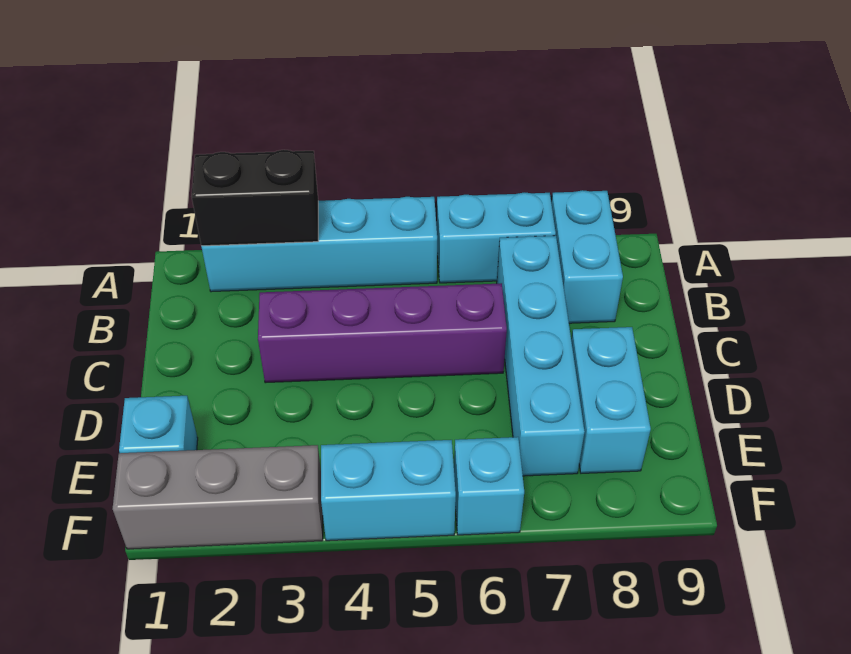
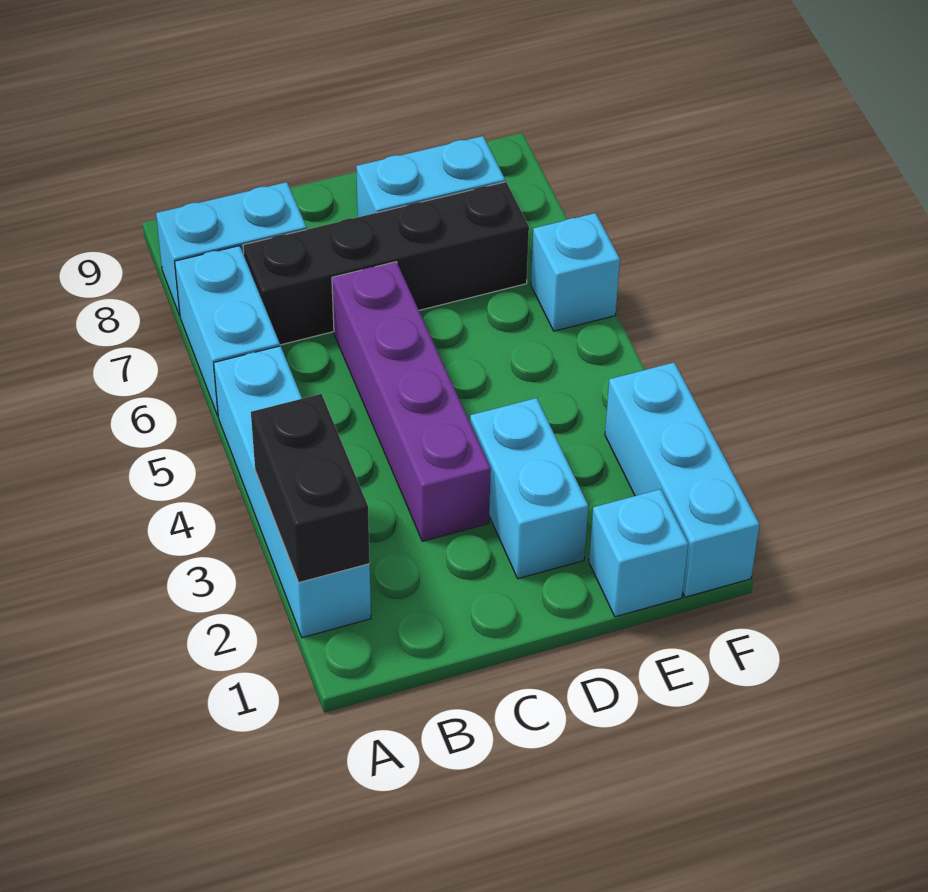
cyan brick B7:E7 level 1 -> black brick B7:E7 level 1
grey brick F1:F3 level 1 -> cyan brick F1:F3 level 1
cyan brick F4:F5 level 1 -> cyan brick D2:D3 level 1

